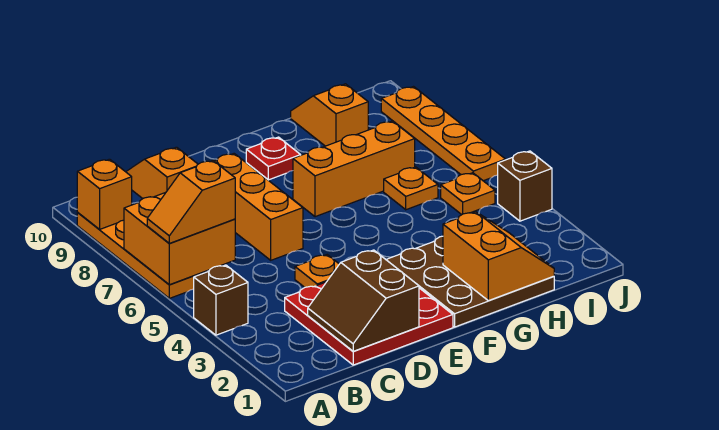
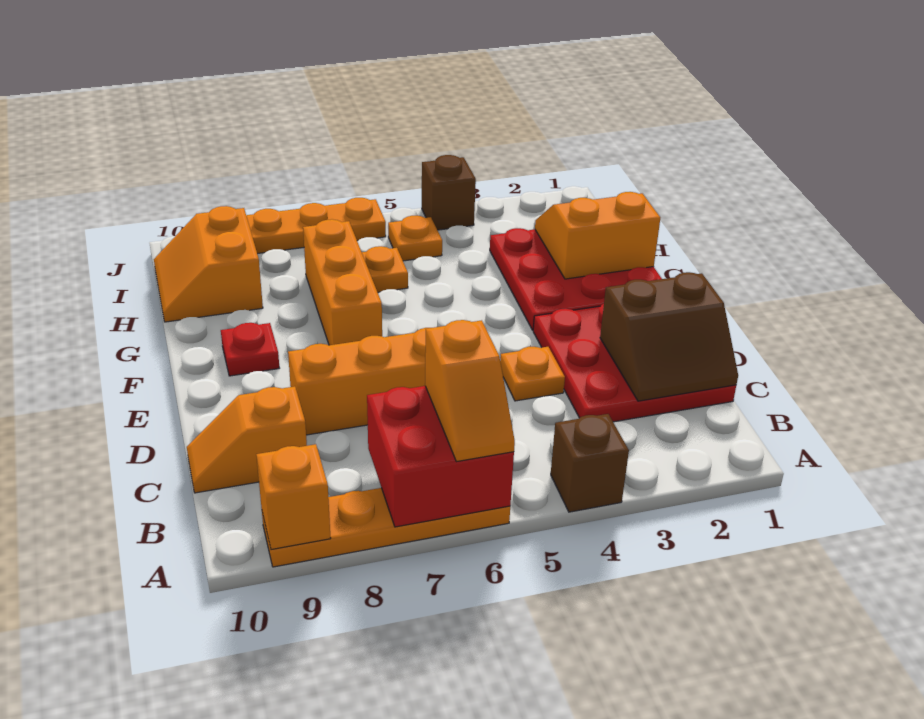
orange brick A6:B7 level 2 -> red brick A6:B7 level 2
brown plate F1:H3 level 1 -> red plate F1:H3 level 1
orange slope H9:H10 level 1 top 9 -> orange slope H9:I10 level 1 top 9

